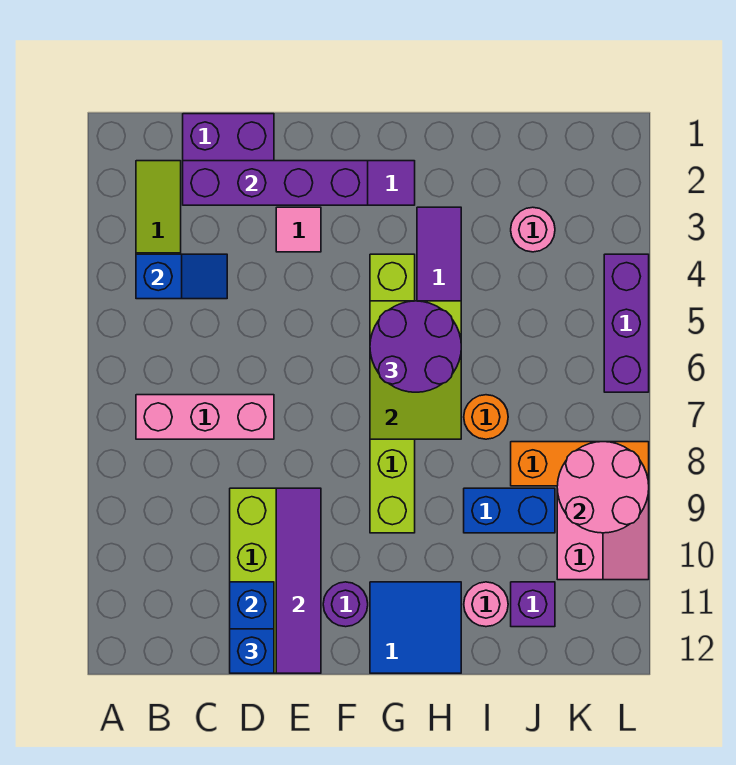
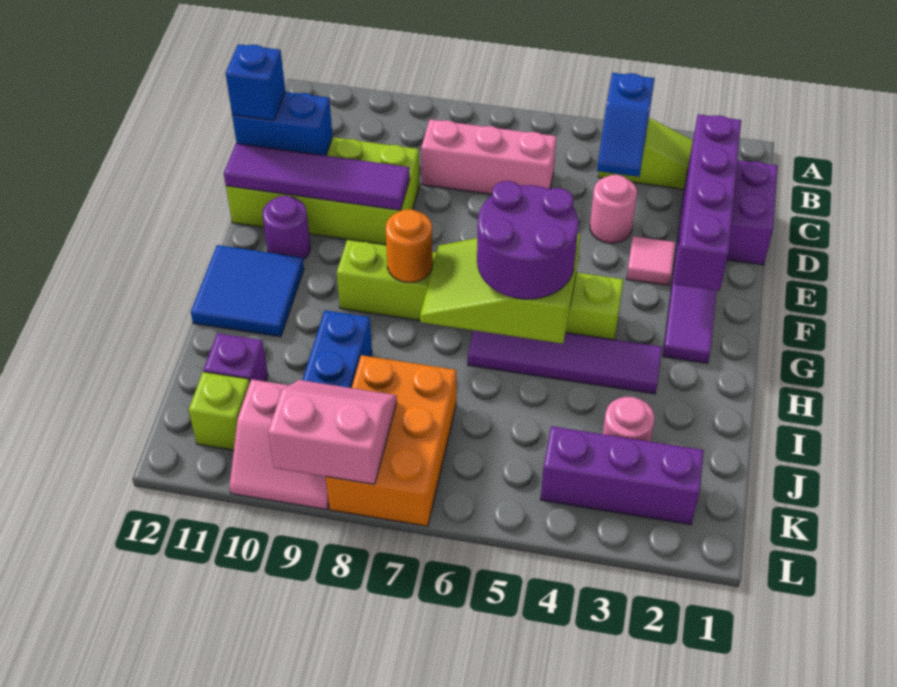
pink brick B7:D7 level 1 -> pink brick C6:C8 level 1
orange round brick I7 level 1 -> orange round brick G8 level 2
pink round brick I11 level 1 -> pink round brick D4 level 1
orange brick J8:L8 level 1 -> orange brick J7:L8 level 1
pink round brick K8:L9 level 2 -> pink slope K8:L9 level 2 top L
none -> lime brick K11 level 1
purple brick L4:L6 level 1 -> purple brick K2:K4 level 1

